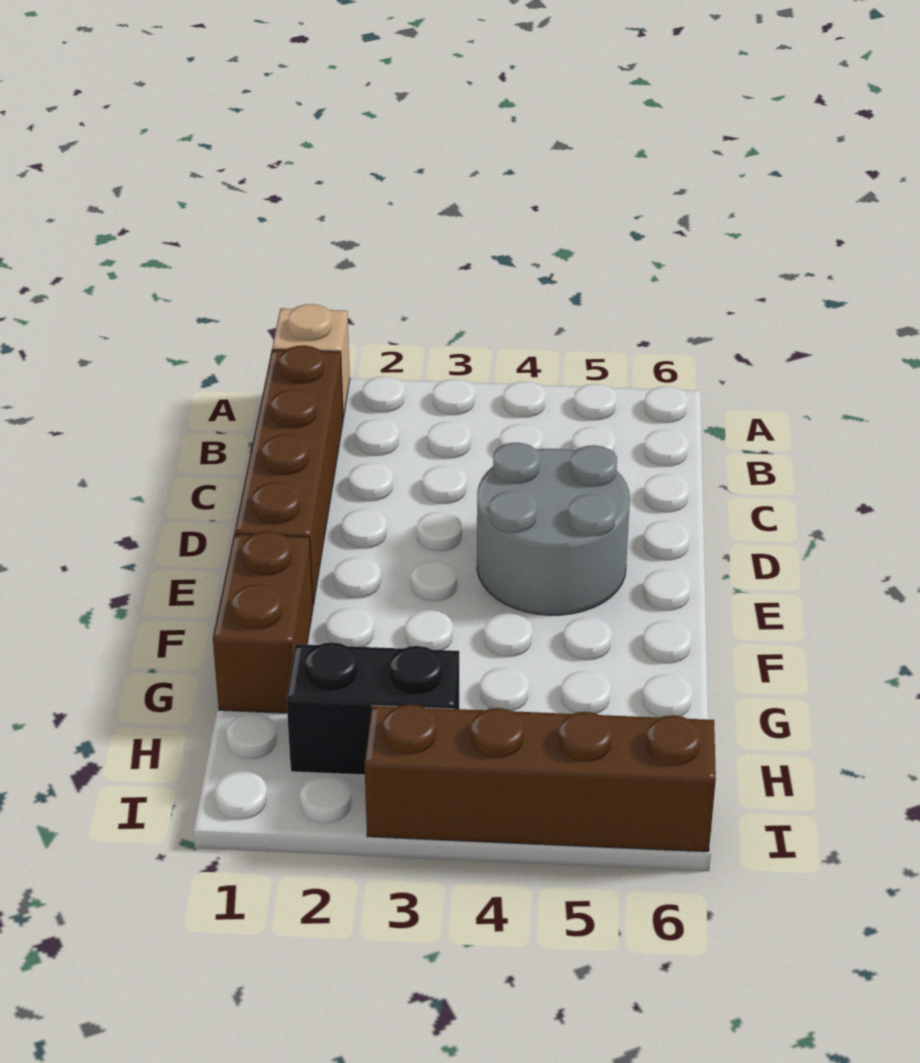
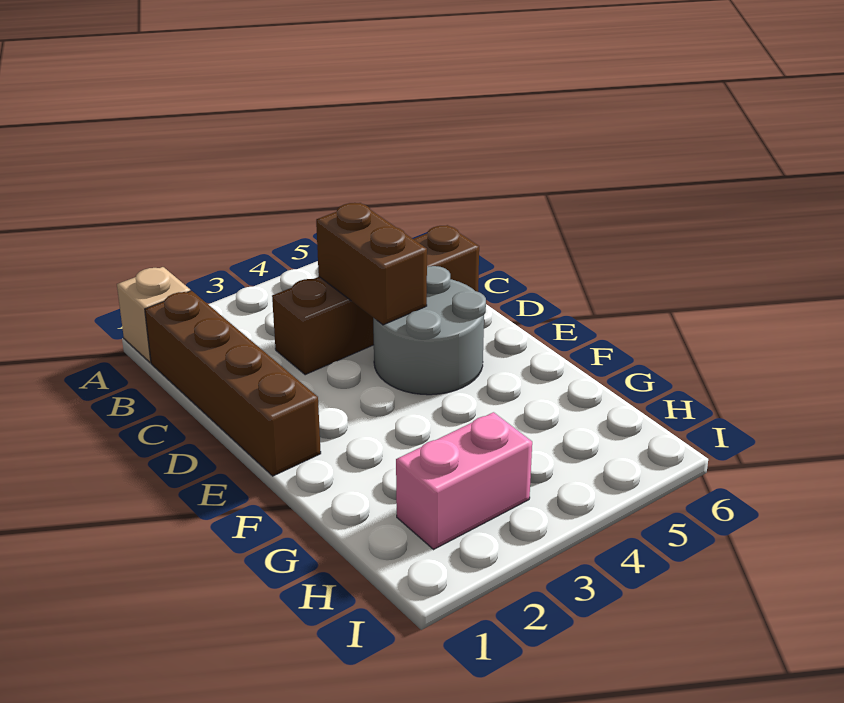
brown brick F1:G1 level 1 -> brown brick C4:D4 level 2
black brick H2:H3 level 1 -> pink brick H2:H3 level 1
brown brick I3:I6 level 1 -> brown brick C3:C6 level 1

